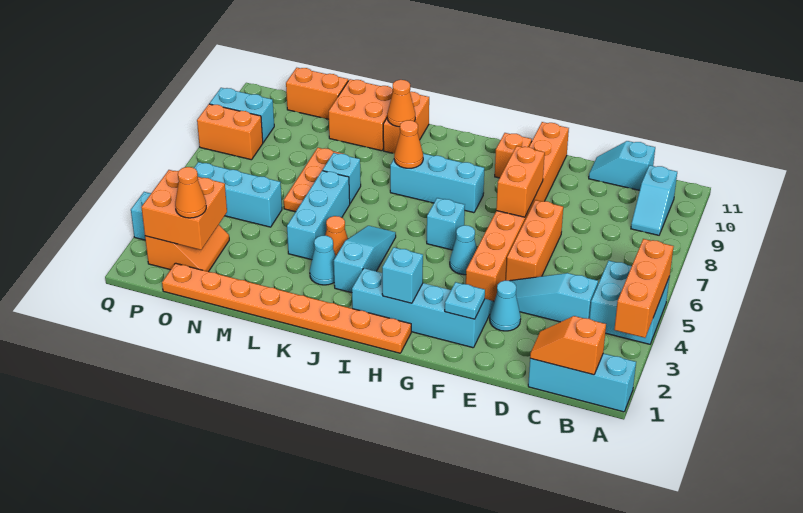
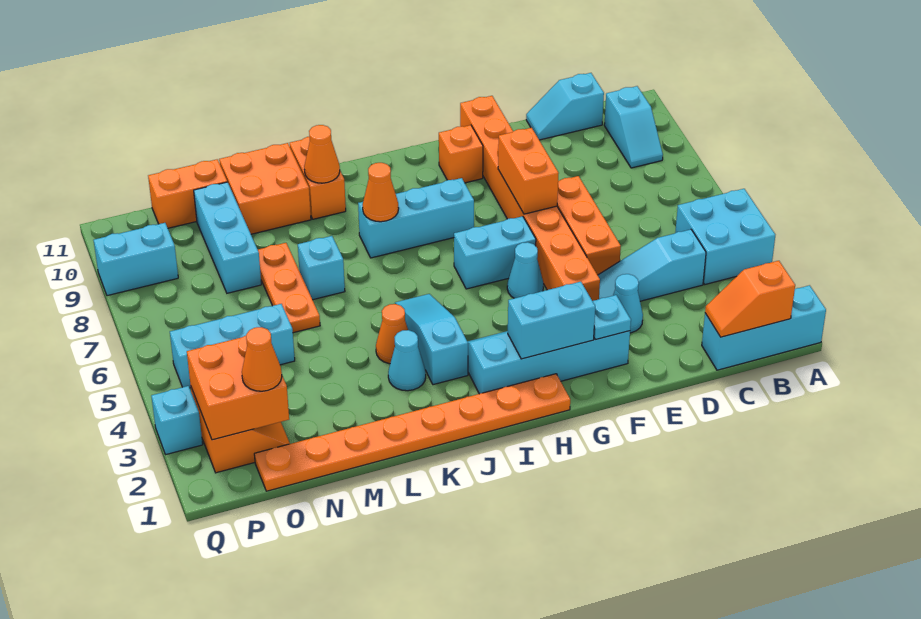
orange brick A3:A5 level 2 -> none
cyan brick H2 level 2 -> cyan brick G2:H2 level 2
cyan brick H6 level 1 -> cyan brick G6:H6 level 1
cyan brick L4:L6 level 1 -> cyan brick N8:N10 level 1
orange brick P8:Q8 level 1 -> none

